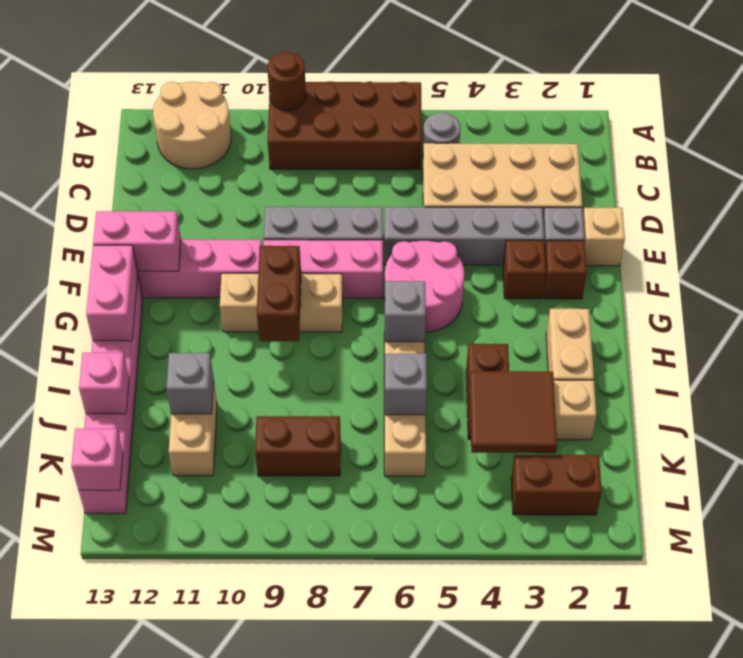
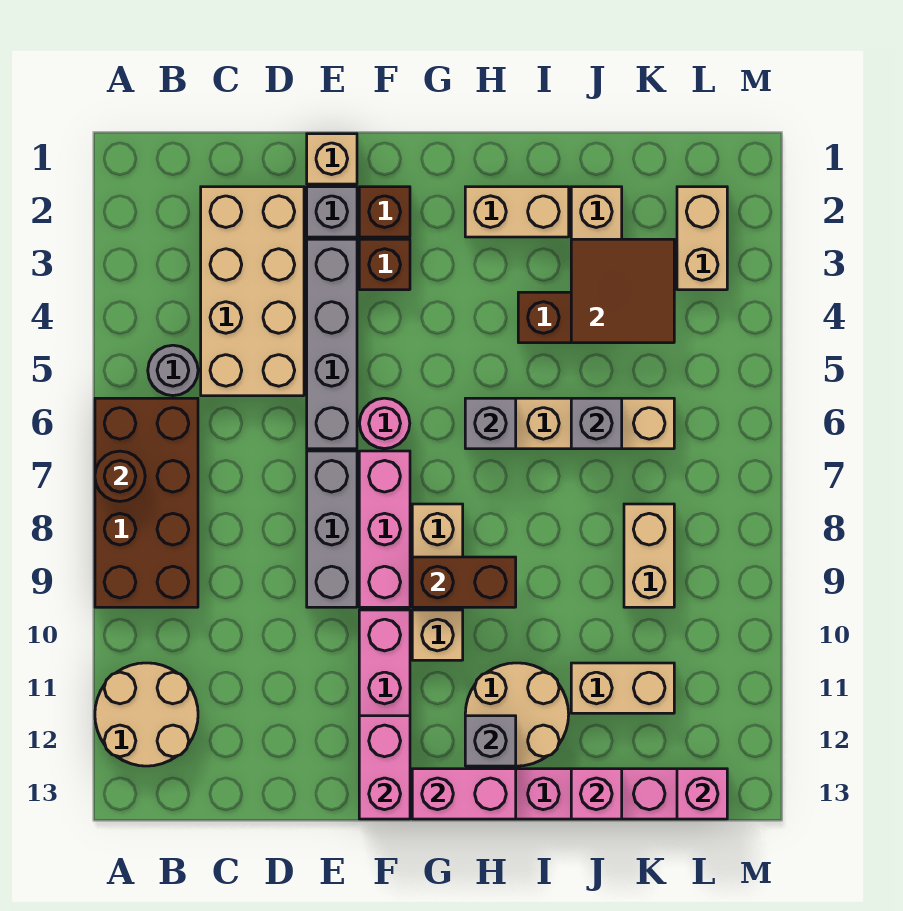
brown round brick A9 level 2 -> brown round brick A7 level 2
pink round brick F5:G6 level 1 -> pink round brick F6 level 1
none -> tan round brick H11:I12 level 1
grey brick J11 level 2 -> grey brick H12 level 2
brown brick K8:K9 level 1 -> tan brick K8:K9 level 1
brown brick L2:L3 level 1 -> tan brick L2:L3 level 1

